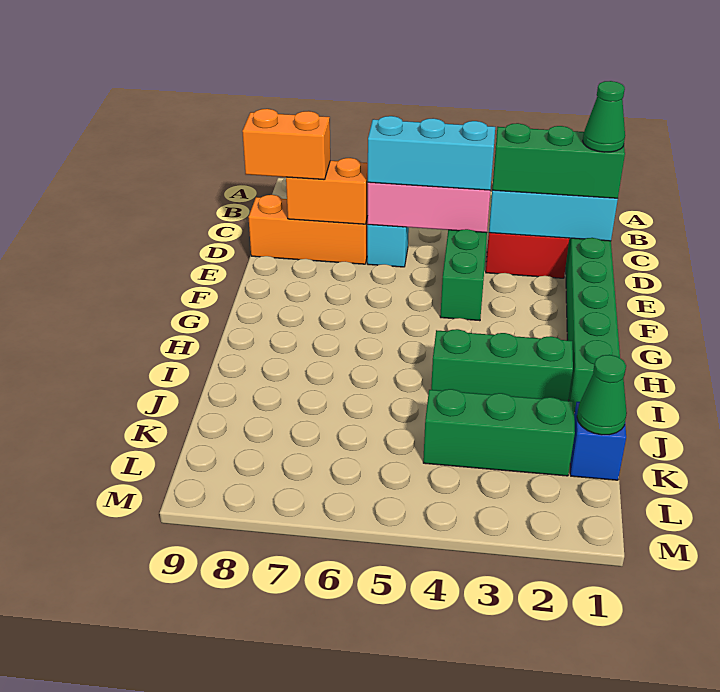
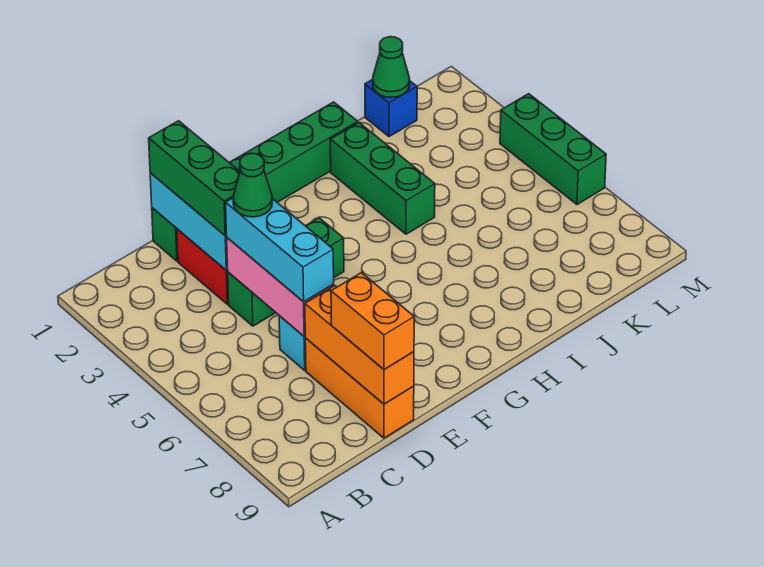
green cone D1 level 4 -> green cone D4 level 4
orange brick D7:D8 level 2 -> orange brick D7:D9 level 2
green brick K2:K4 level 1 -> green brick M4:M6 level 1

